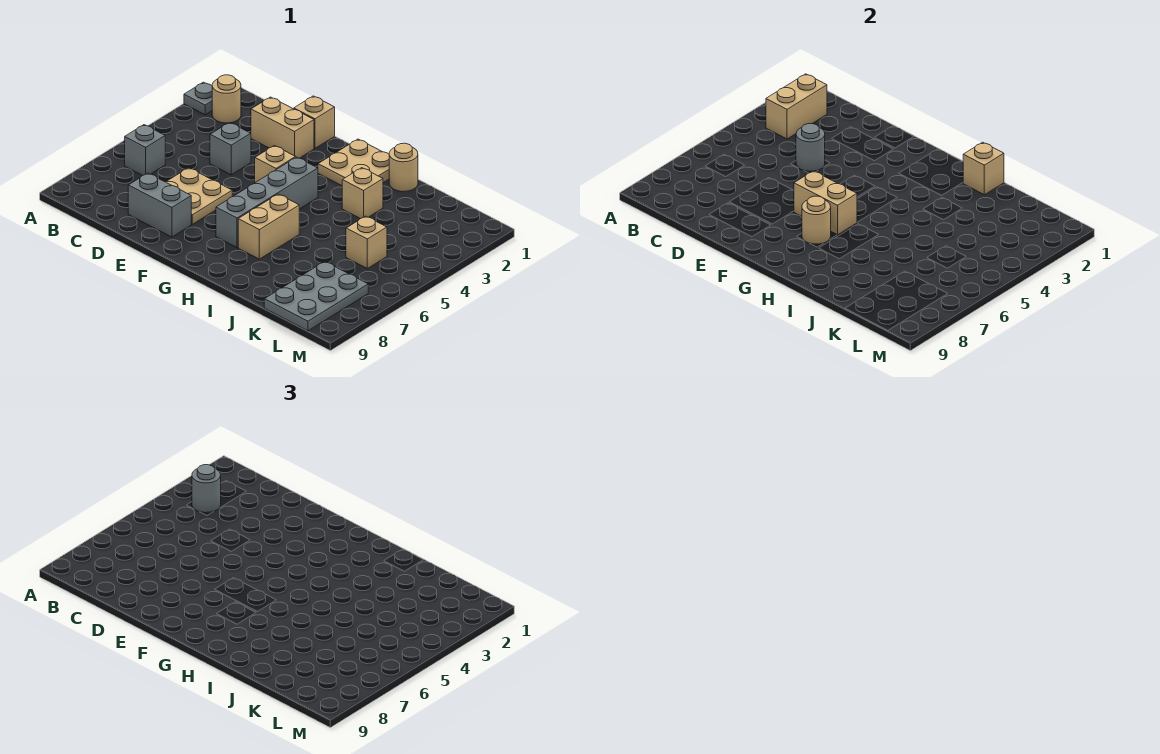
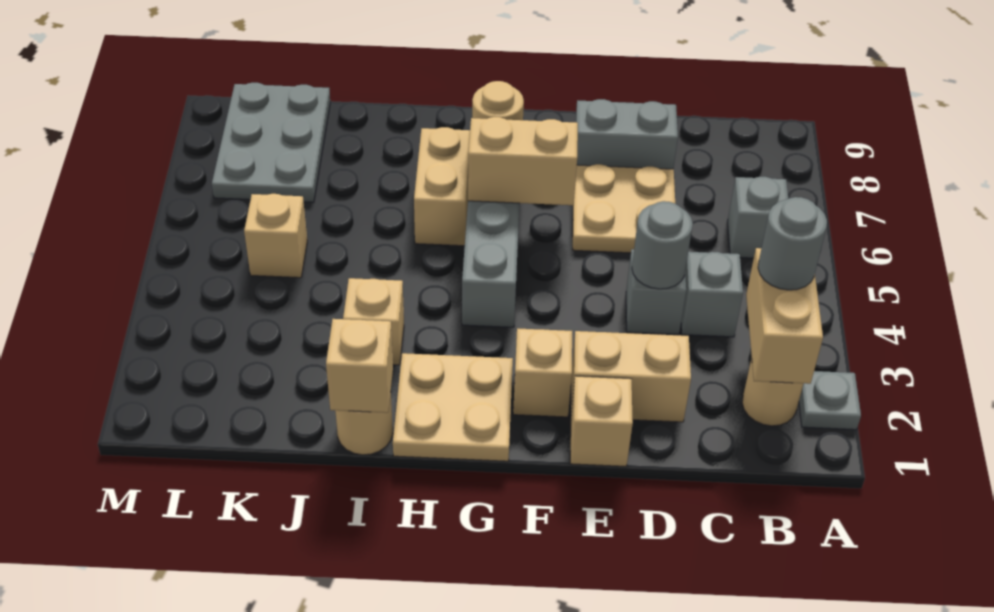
none -> grey brick C4 level 1
tan brick F4 level 1 -> tan brick F2 level 1

